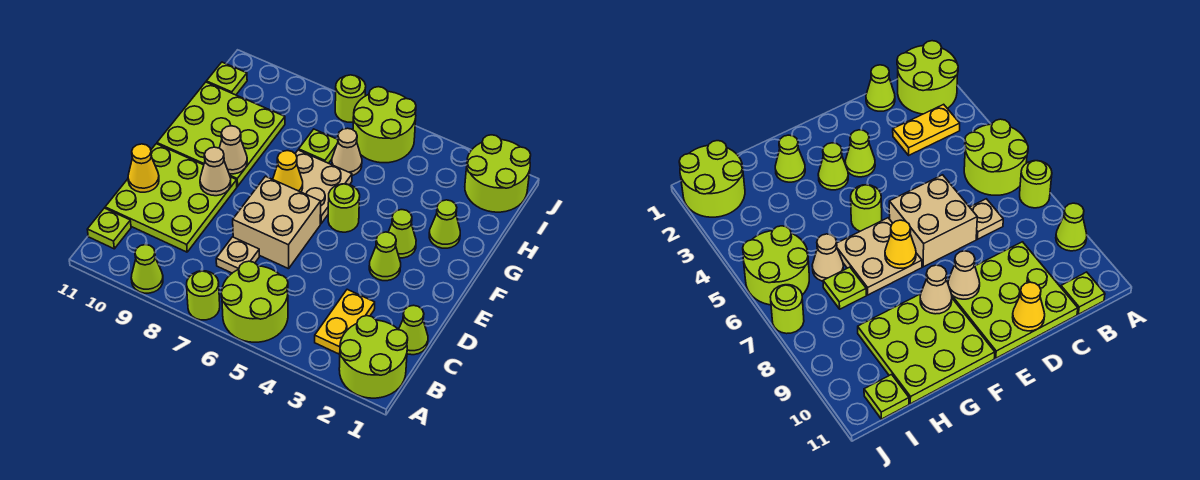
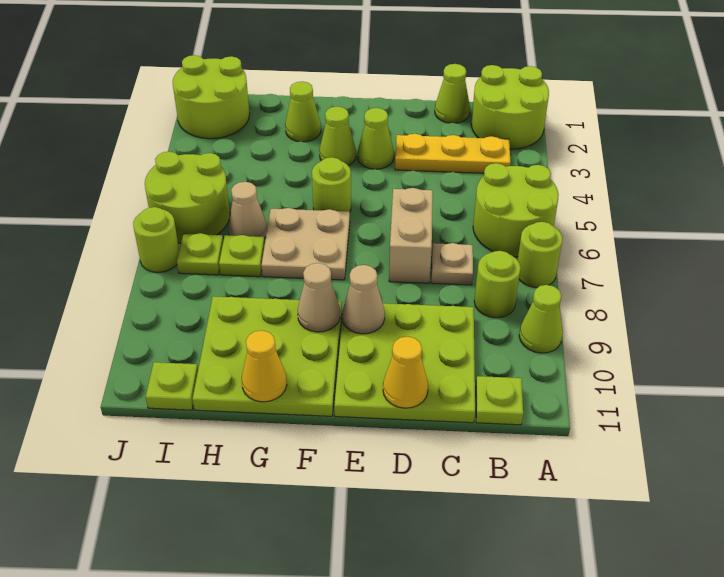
yellow plate B3:C3 level 1 -> yellow plate B3:D3 level 1
none -> lime round brick B8 level 1
tan brick D6:E7 level 1 -> tan brick D6:D7 level 1
yellow cone F7 level 2 -> yellow cone G11 level 2
none -> lime plate I7 level 1

